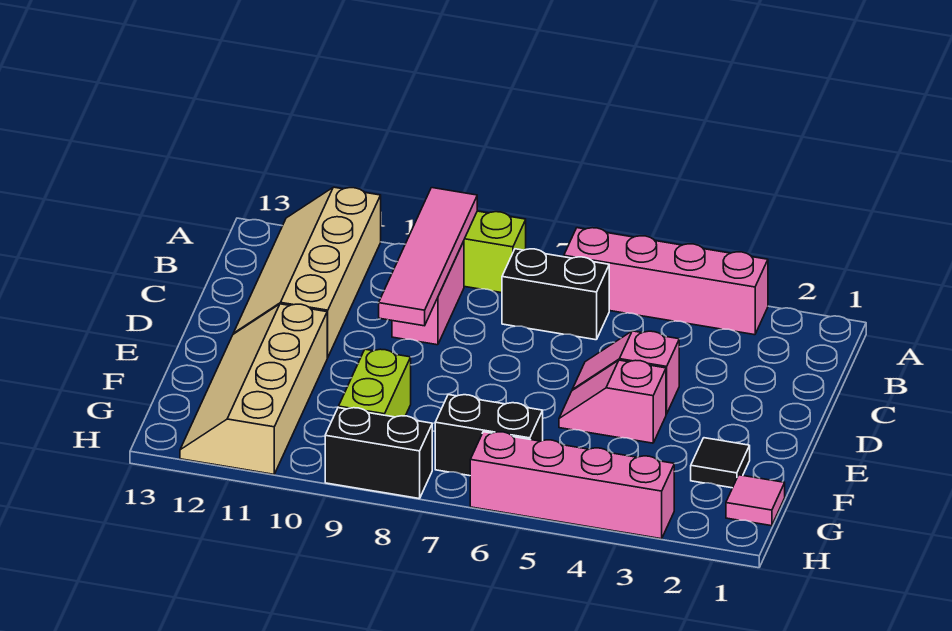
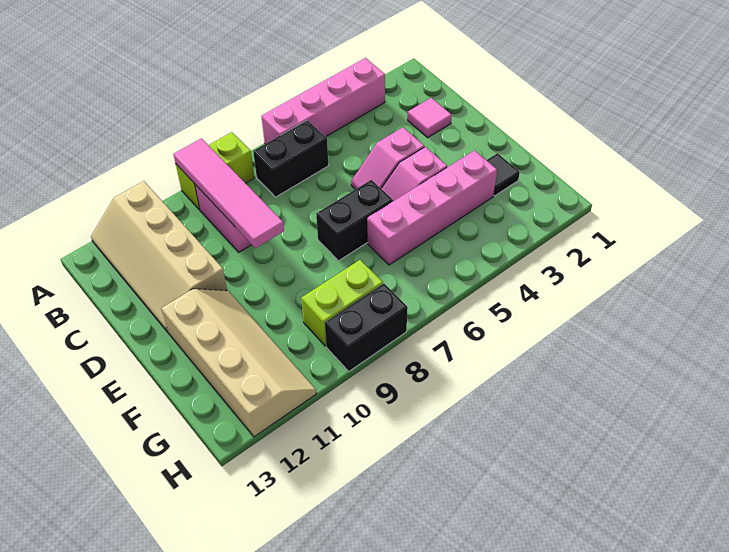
tan slope E11:H12 level 1 top 11 -> tan slope E11:H12 level 1 top 12
lime brick F9:G9 level 1 -> lime brick G8:G9 level 1
pink tile G1 level 1 -> pink tile C2 level 1
black brick G6:G7 level 1 -> black brick E6:E7 level 1
pink brick H3:H6 level 1 -> pink brick F3:F6 level 1

